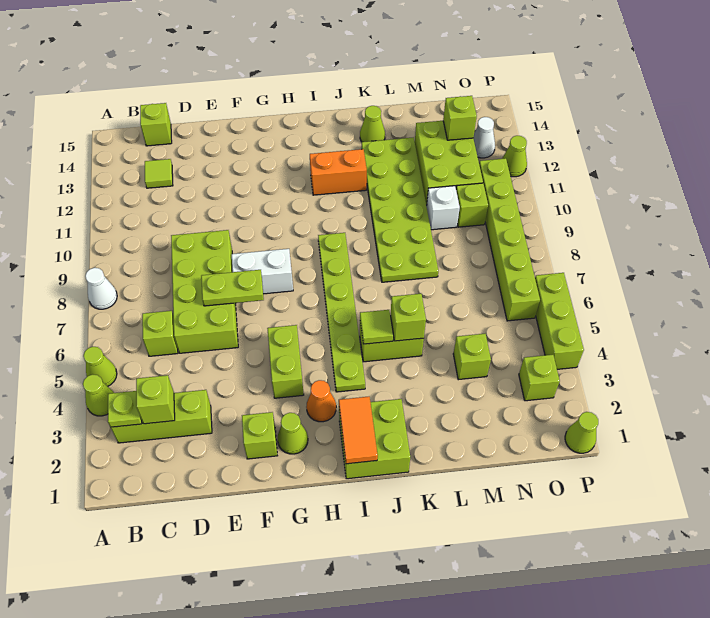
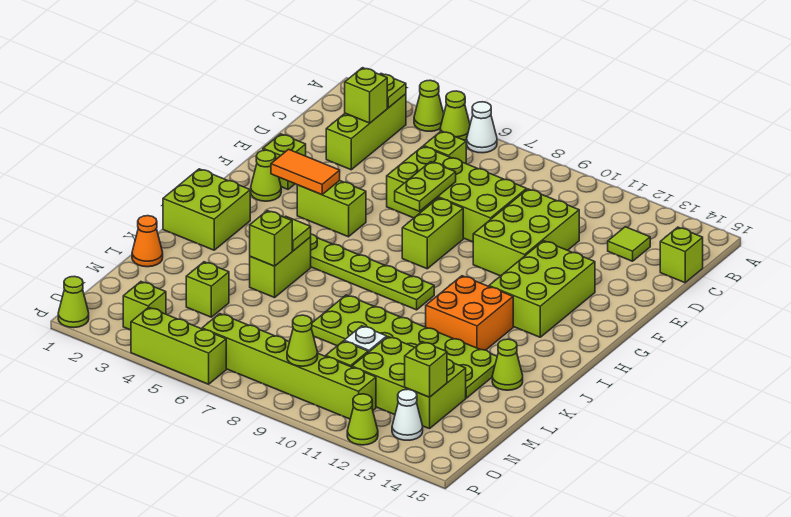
white cone A8 level 1 -> white cone A6 level 1
none -> lime brick D10:F11 level 1
white brick F8:G8 level 1 -> lime brick F8:G8 level 1
none -> lime brick F12:H13 level 1
orange cone H3 level 1 -> orange cone L1 level 1
orange tile I1:I2 level 2 -> orange tile G3:G4 level 2
orange brick I12:J12 level 1 -> orange brick I11:J12 level 1
none -> lime cone O9 level 2

